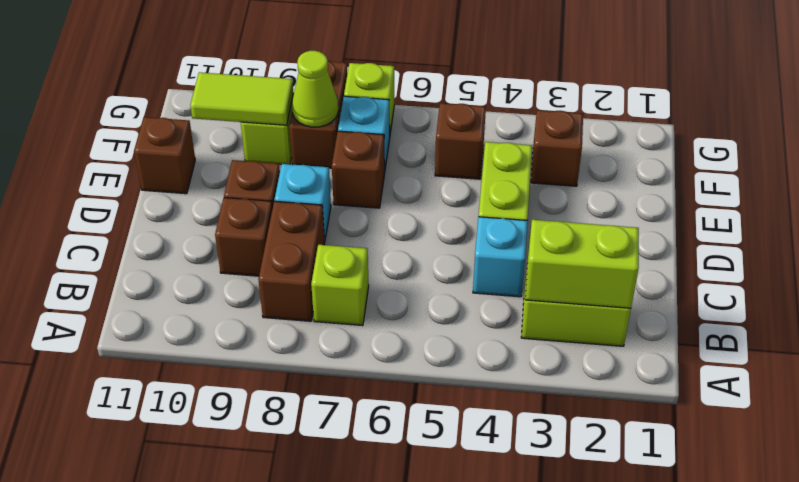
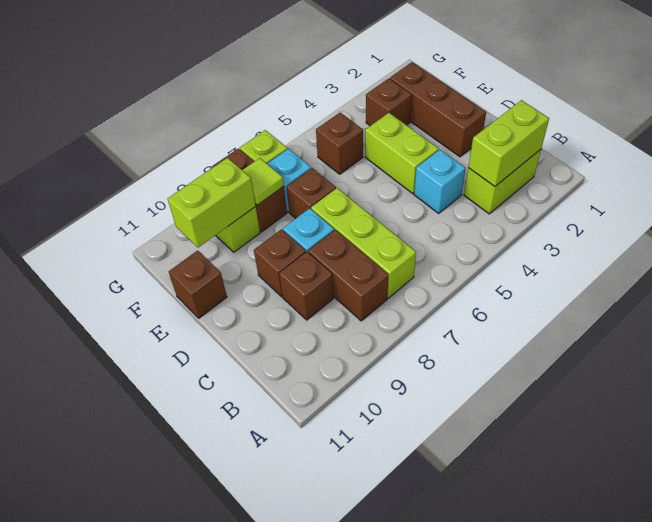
lime brick B7 level 1 -> lime brick B7:D7 level 1
none -> brown brick D2:F2 level 1
lime cone F8 level 2 -> lime tile F8 level 2
lime tile F9:F10 level 2 -> lime brick F9:F10 level 2

